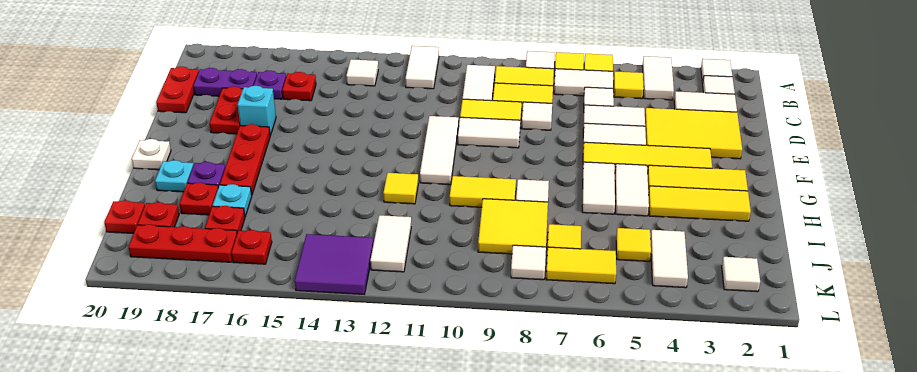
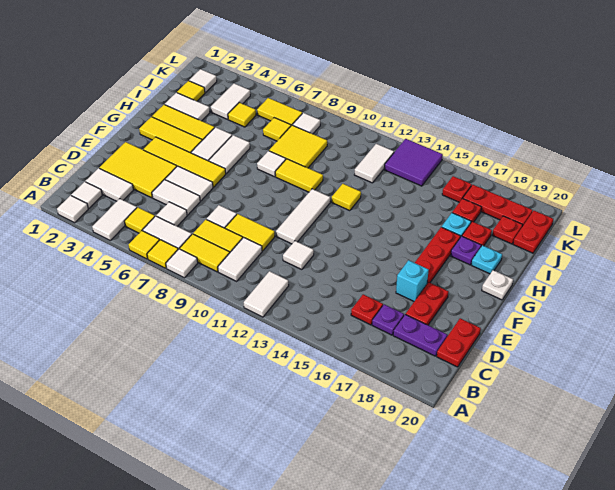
white tile B14 level 1 -> white tile D12 level 1
white tile E9:E10 level 1 -> white tile I2:I3 level 1
none -> yellow tile J2 level 1
red plate J20 level 1 -> red plate J20:K20 level 1

